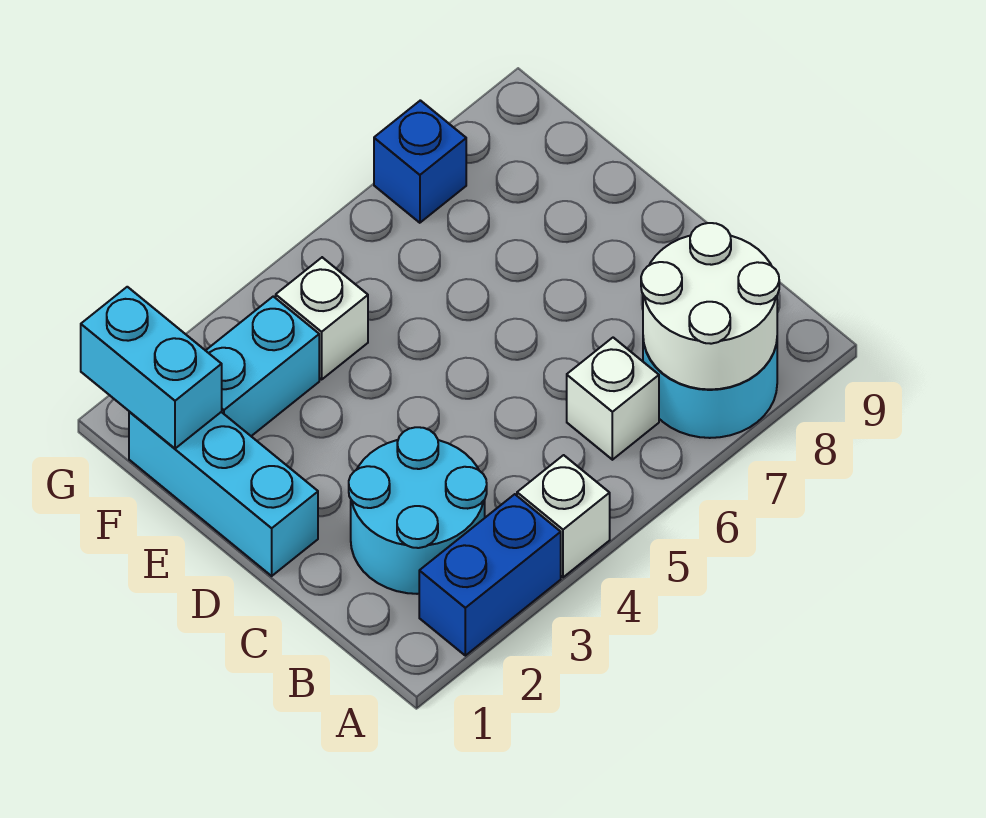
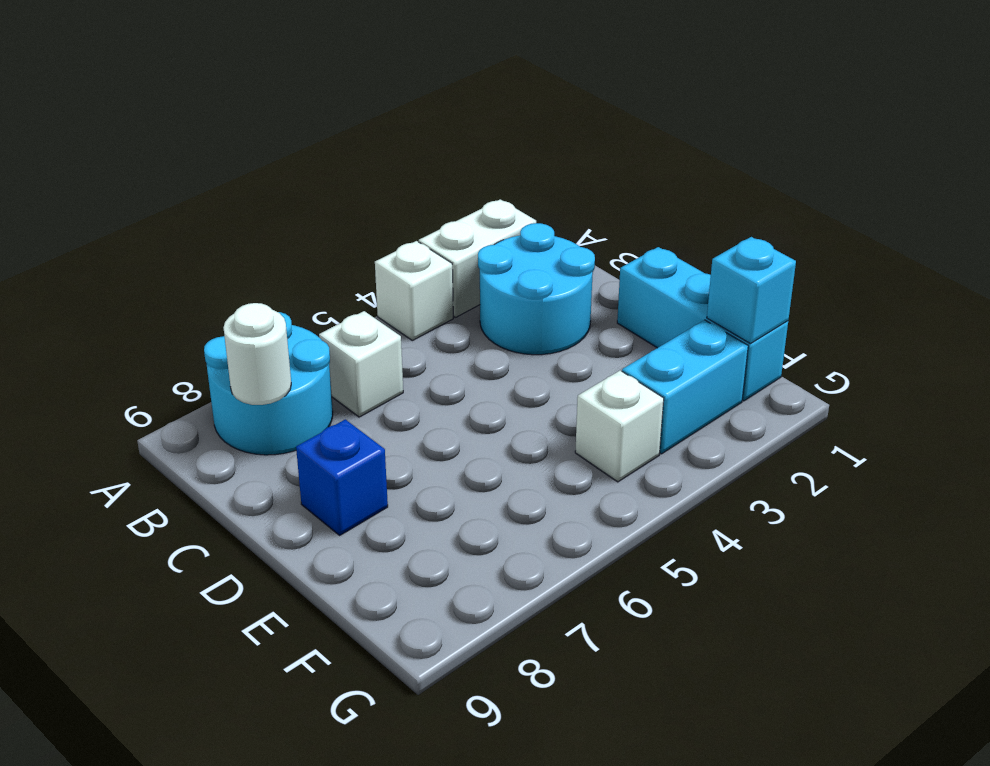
blue brick A2:A3 level 1 -> white brick A2:A3 level 1
white round brick A7:B8 level 2 -> white round brick B8 level 2
cyan brick F1:G1 level 2 -> cyan brick F1 level 2
blue brick G7 level 1 -> blue brick D8 level 1

